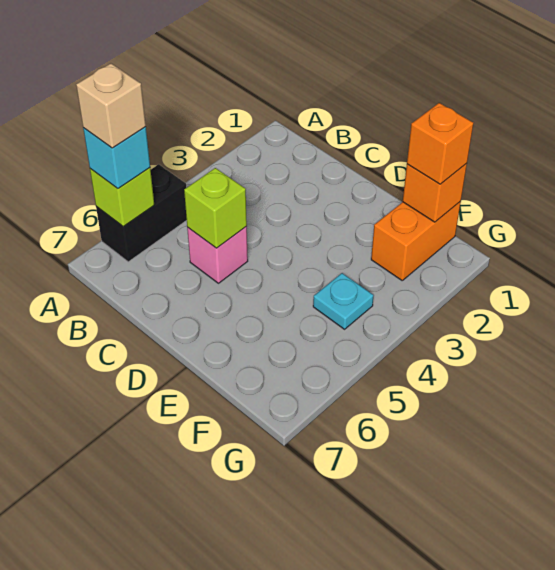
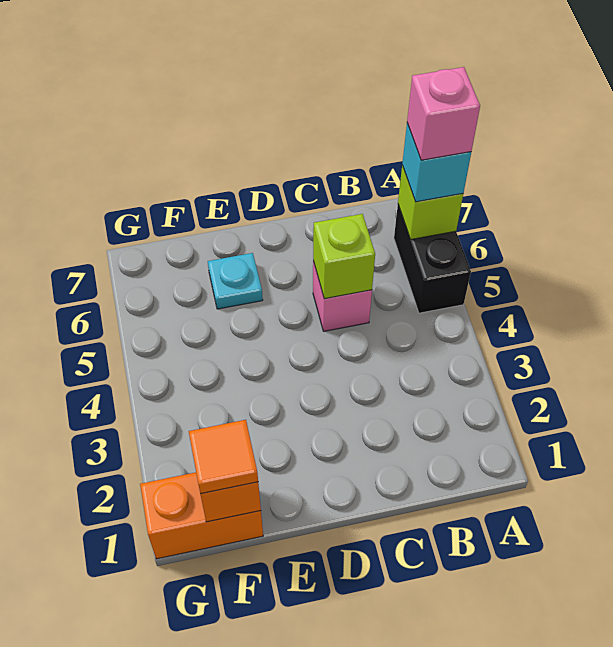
tan brick A6 level 4 -> pink brick A6 level 4
orange brick F1:F2 level 1 -> orange brick F1:G1 level 1
orange brick F1 level 3 -> orange tile F1 level 3
cyan plate F4 level 1 -> cyan plate E6 level 1

